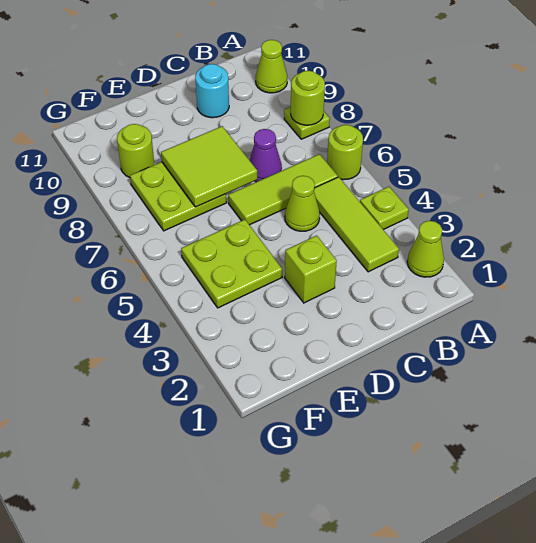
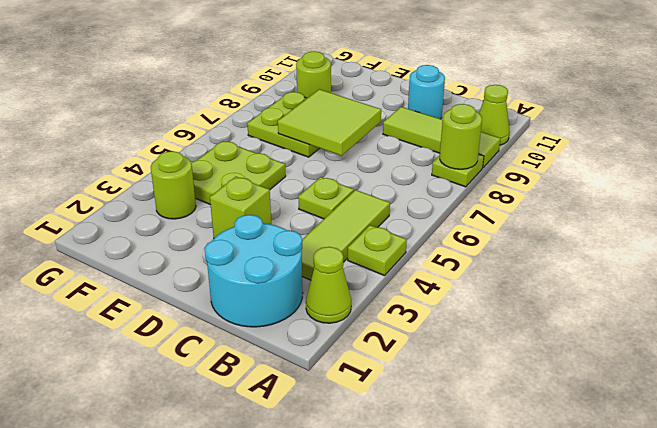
lime round brick A6 level 1 -> lime round brick F3 level 1
none -> cyan round brick B1:C2 level 1
lime tile B6:D6 level 1 -> lime tile A9:C9 level 1
lime cone C5 level 1 -> lime plate C5 level 1
purple cone C7 level 1 -> none

